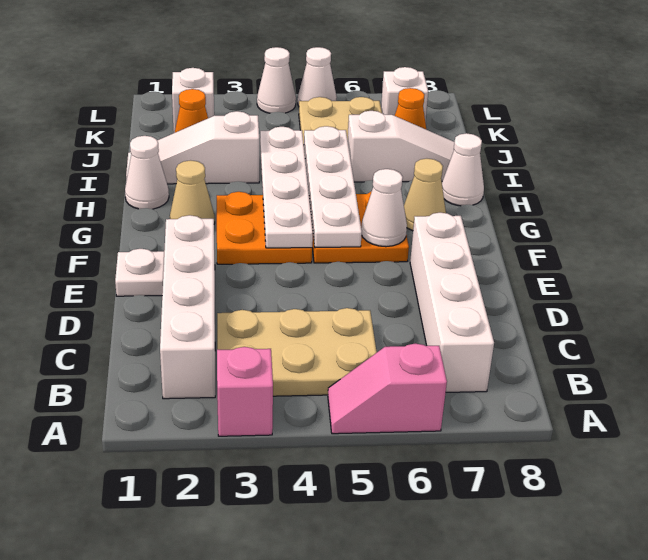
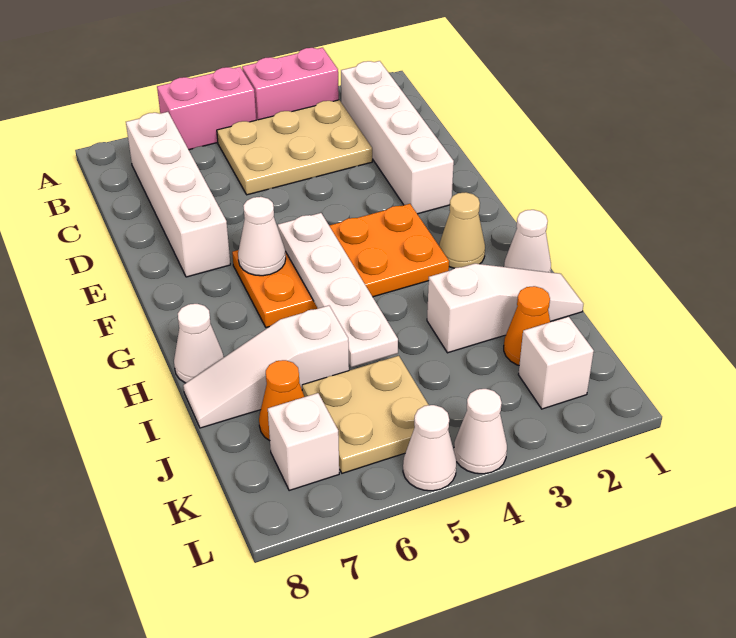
pink brick A3 level 1 -> pink brick A3:A4 level 1
pink slope A5:A6 level 1 top 6 -> pink brick A5:A6 level 1
white plate E1 level 1 -> none
white plate F4:I4 level 2 -> none
tan cone G7 level 1 -> none

